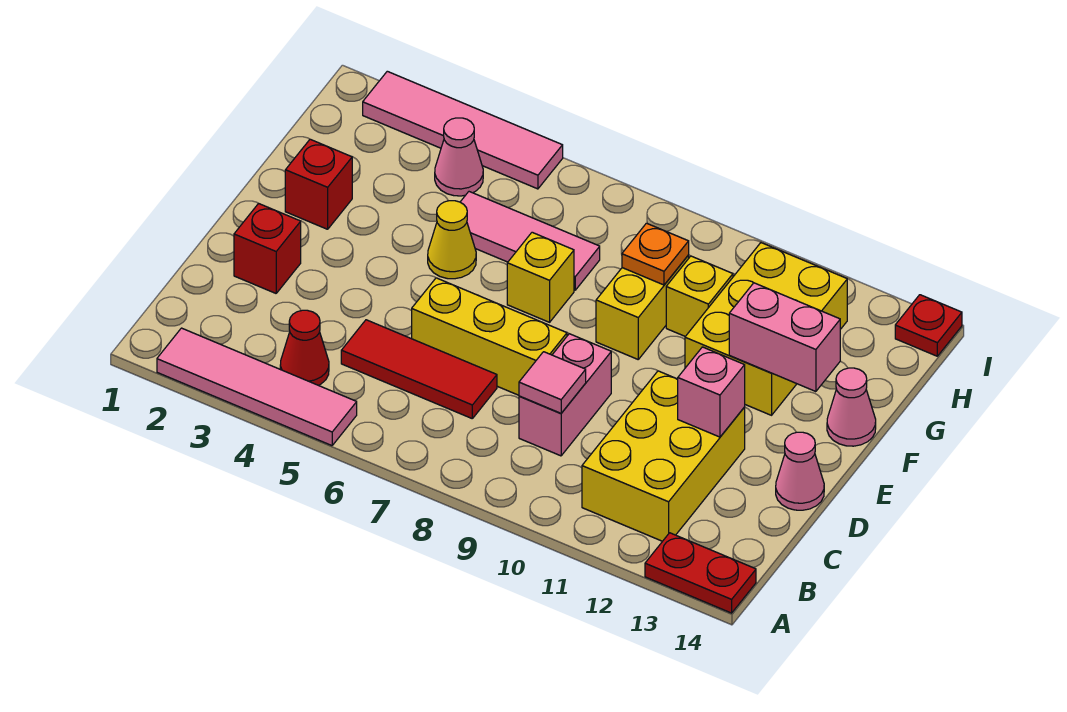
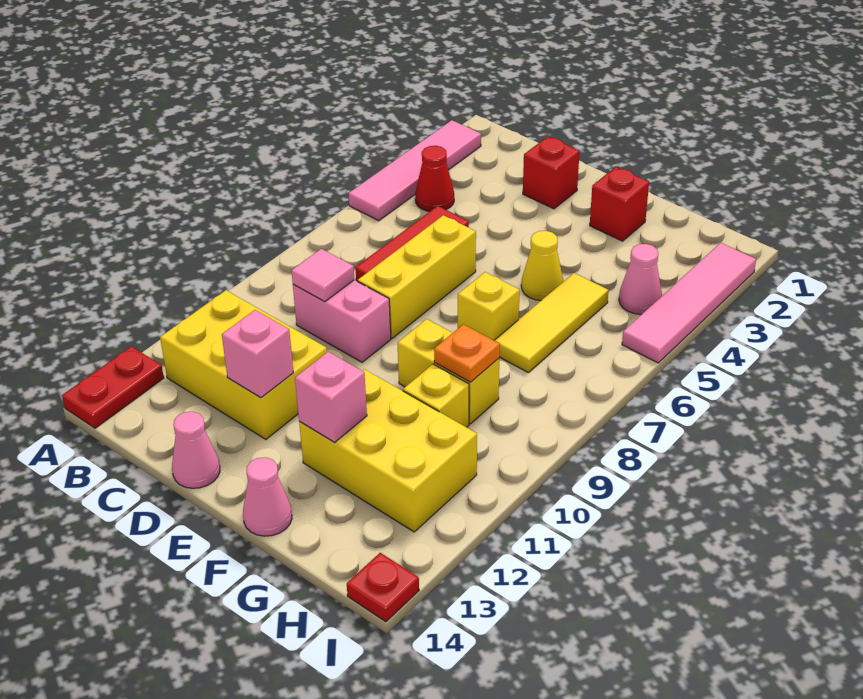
pink brick F12:F13 level 2 -> pink brick F12 level 2
pink tile G5:G7 level 1 -> yellow tile G5:G7 level 1

